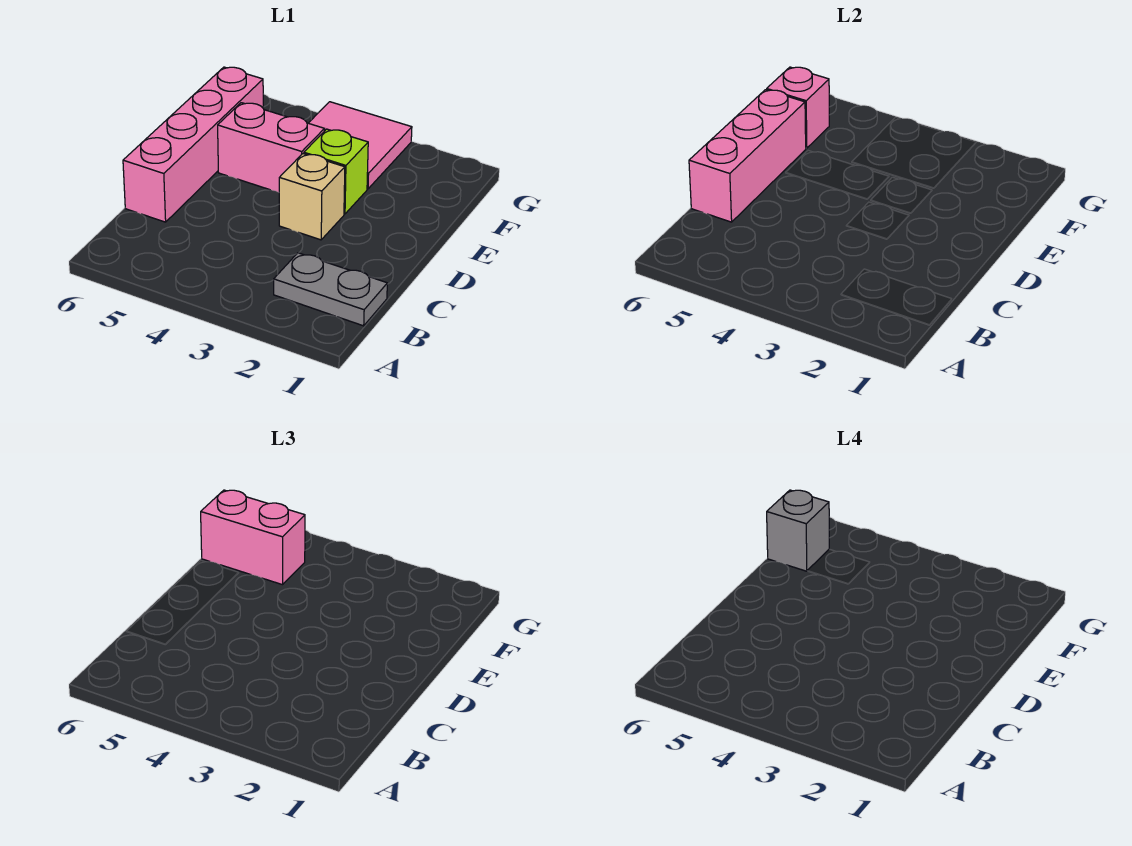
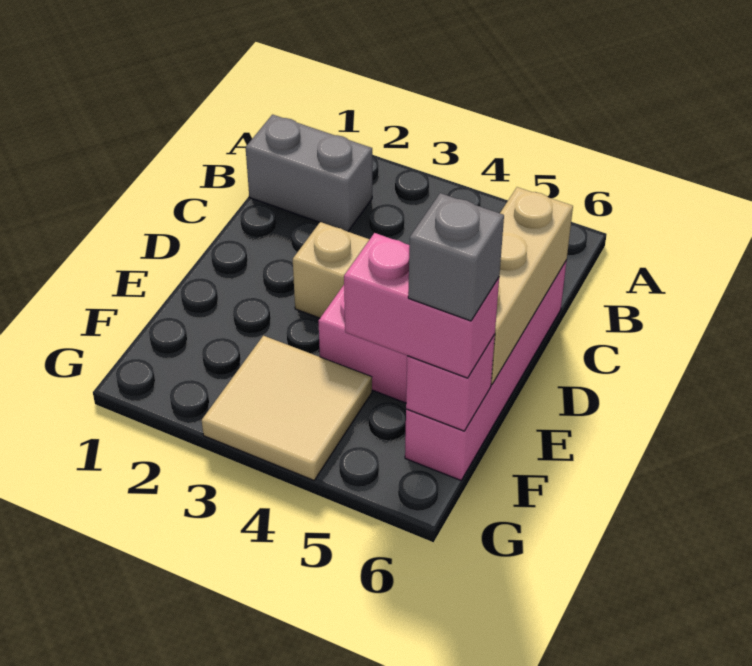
grey plate B1:B2 level 1 -> grey brick B1:B2 level 1
pink brick C6:E6 level 2 -> tan brick C6:E6 level 2
lime brick E3 level 1 -> none
pink tile F3:G4 level 1 -> tan tile F3:G4 level 1

